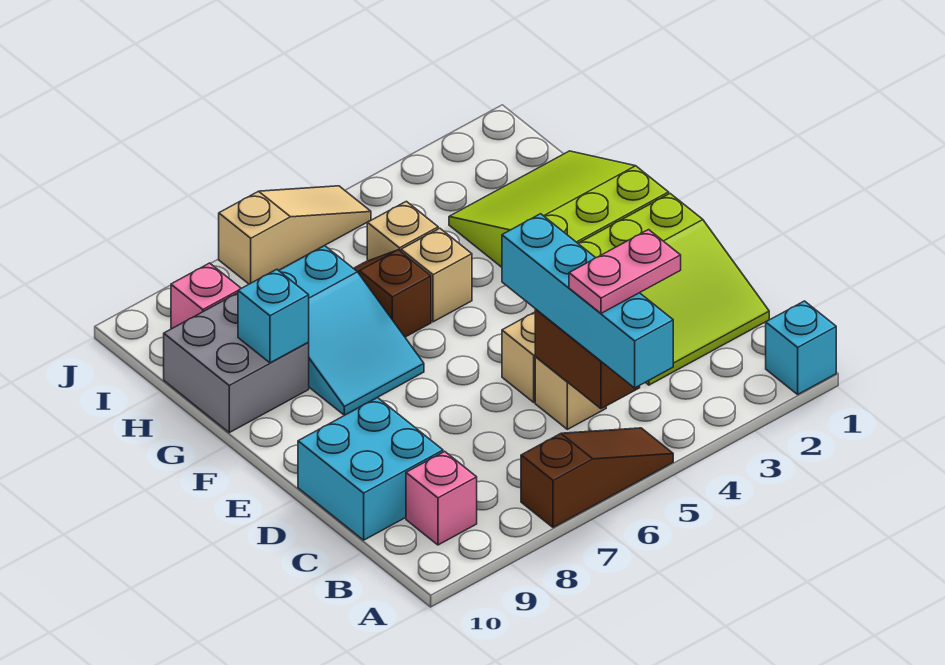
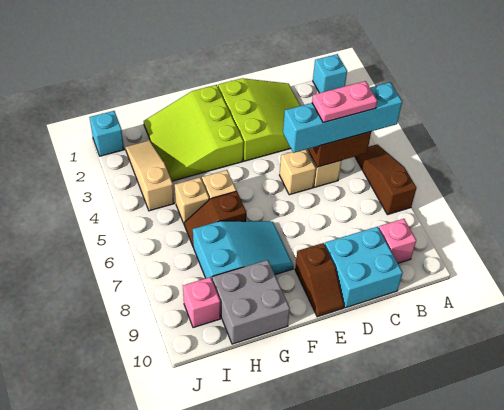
pink plate B4:B5 level 4 -> pink plate B5:C5 level 4
none -> brown slope E9:E10 level 1 top 9
cyan brick G9 level 2 -> cyan brick J1 level 1
tan slope J5:J7 level 1 top 7 -> tan slope I2:I4 level 1 top 4

